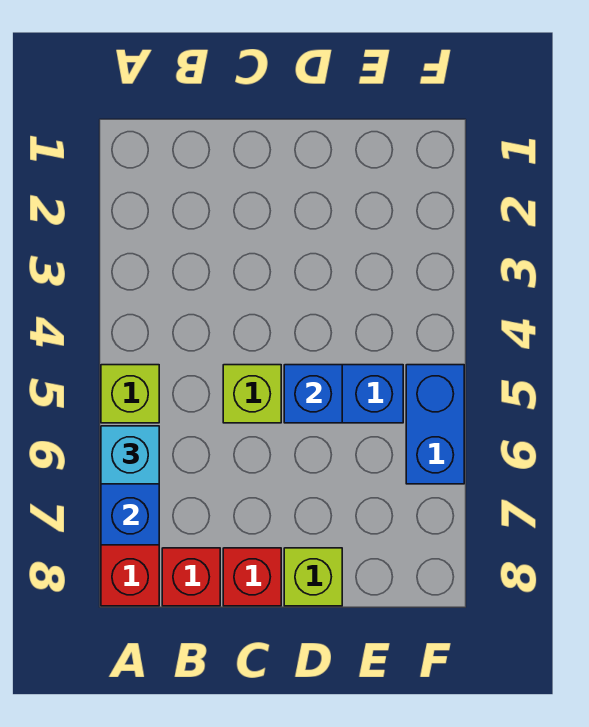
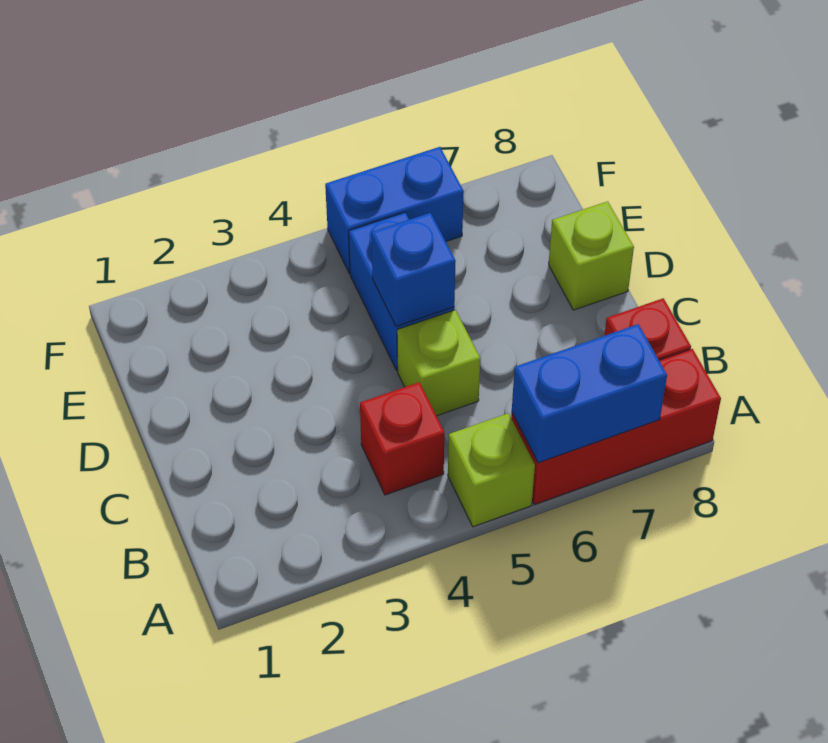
cyan brick A6 level 3 -> none
red brick C8 level 1 -> red brick B4 level 1

